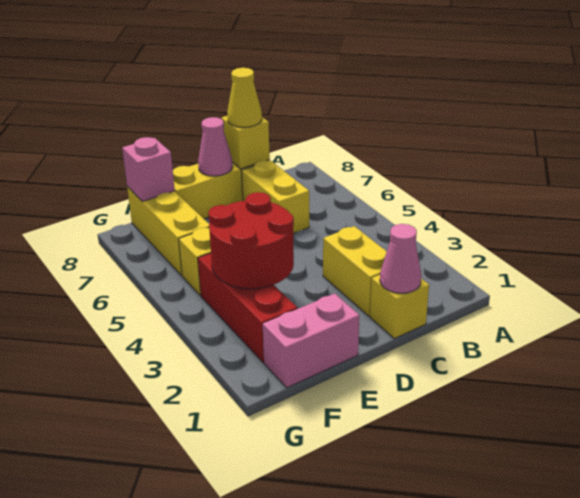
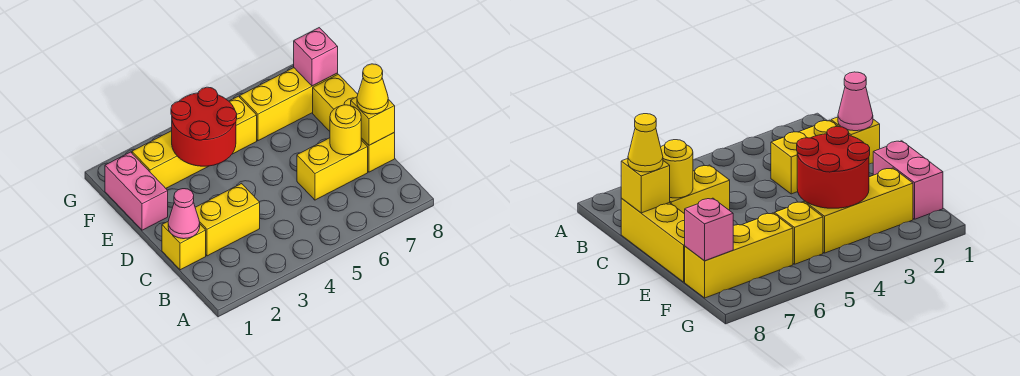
none -> yellow round brick C7 level 2
pink cone D8 level 2 -> none
red brick F2:F4 level 1 -> yellow brick F2:F4 level 1

